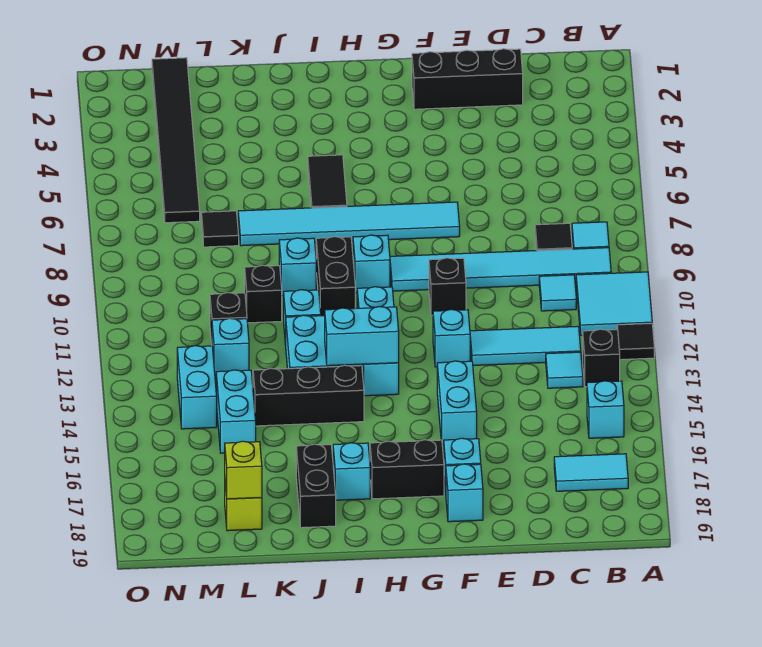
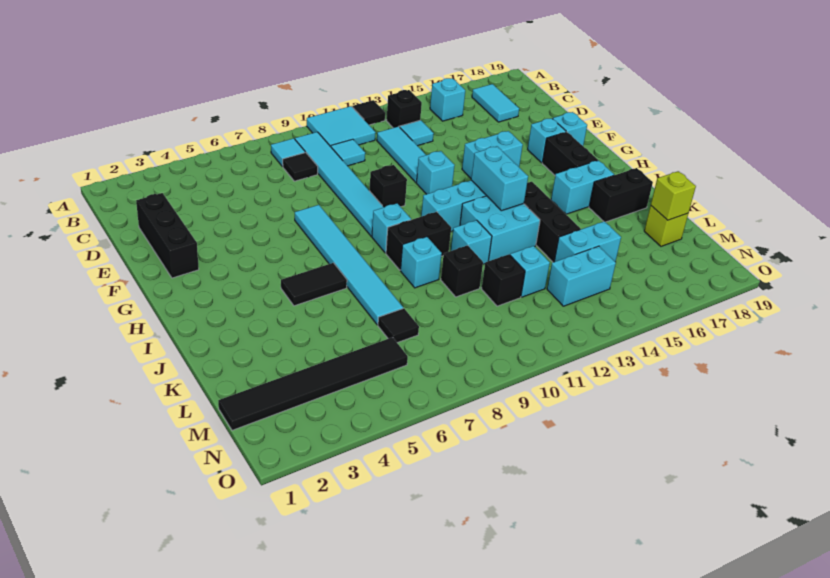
cyan brick I17 level 1 -> cyan brick I16:I17 level 1

